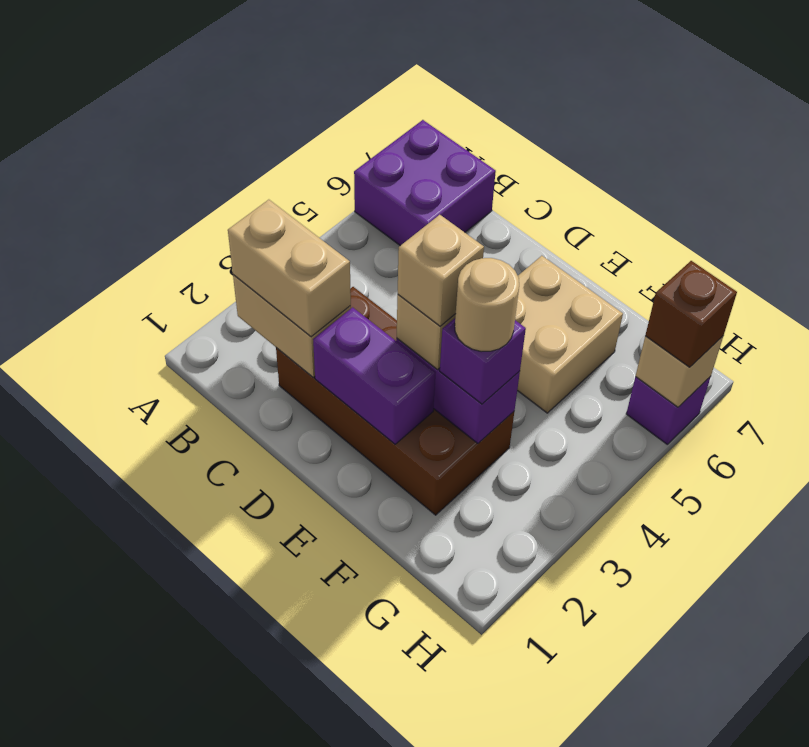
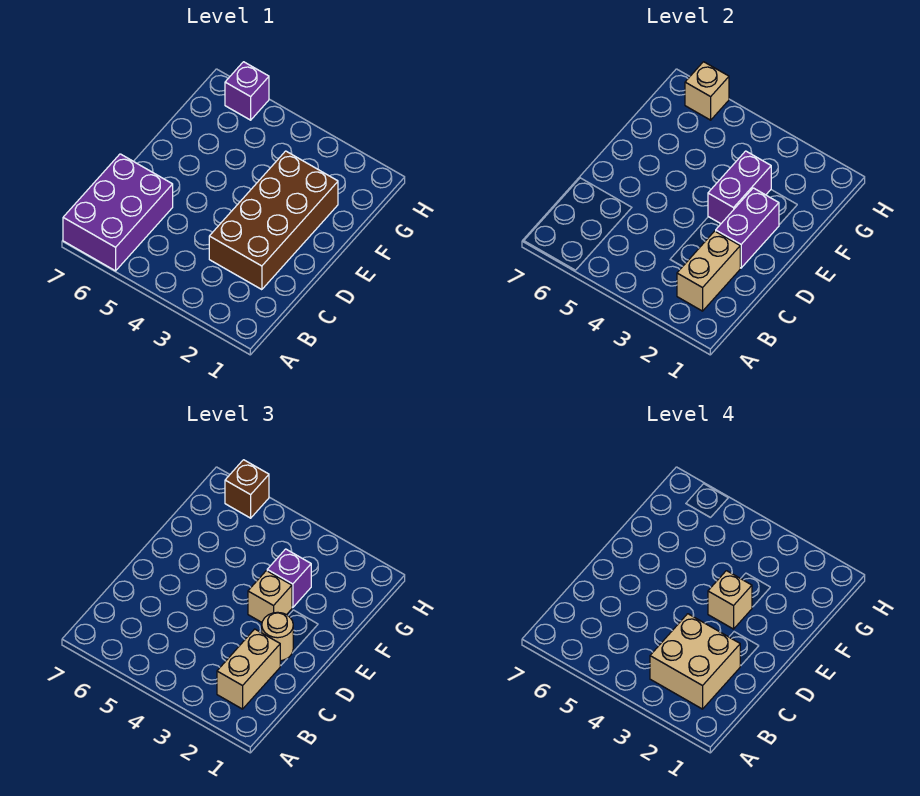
purple brick A6:B7 level 1 -> purple brick A6:C7 level 1
tan brick E5:F6 level 1 -> tan brick B2:C3 level 4
tan round brick F3 level 4 -> tan round brick D2 level 3

